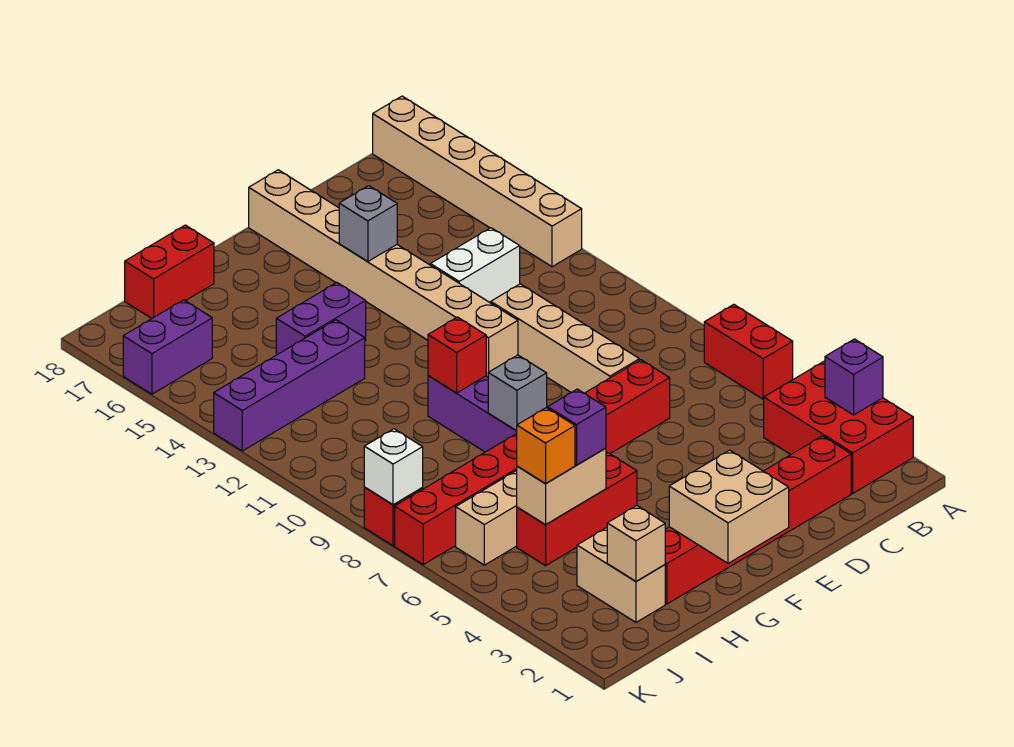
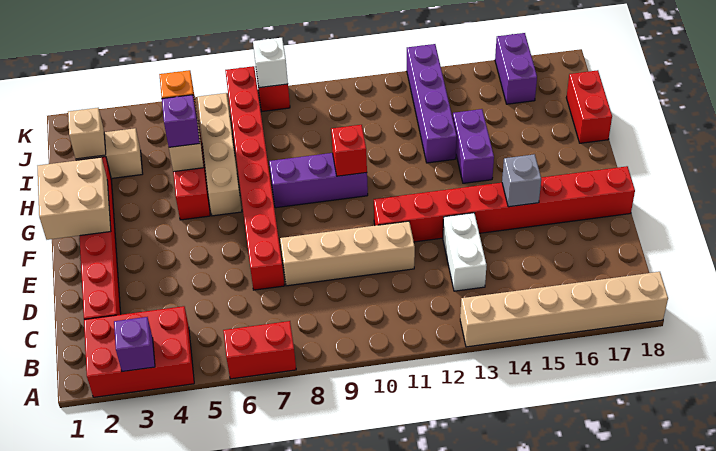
tan brick E11:E18 level 1 -> red brick E11:E18 level 1
grey brick G8 level 2 -> none

